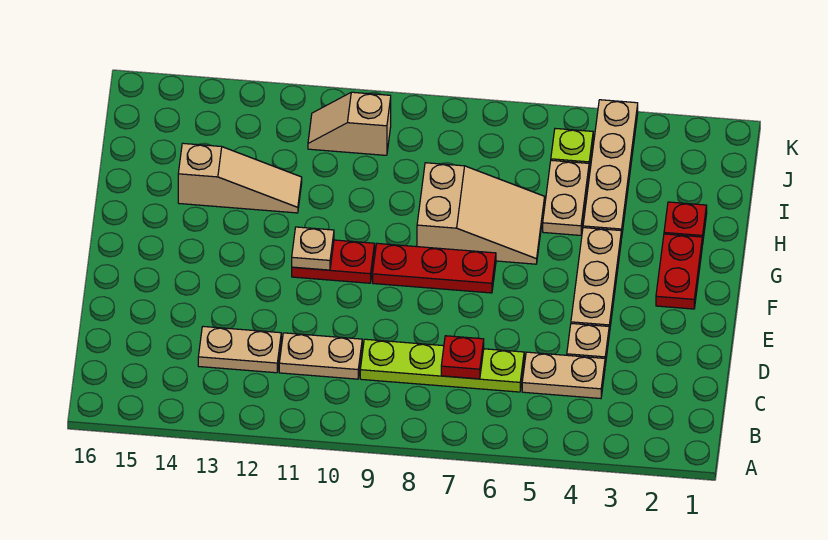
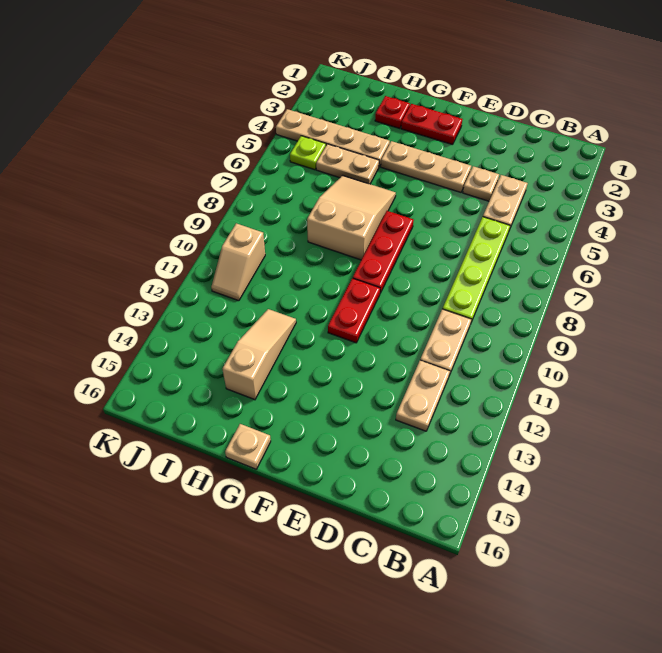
red plate C7 level 2 -> none
tan plate F11 level 2 -> tan plate G16 level 1

